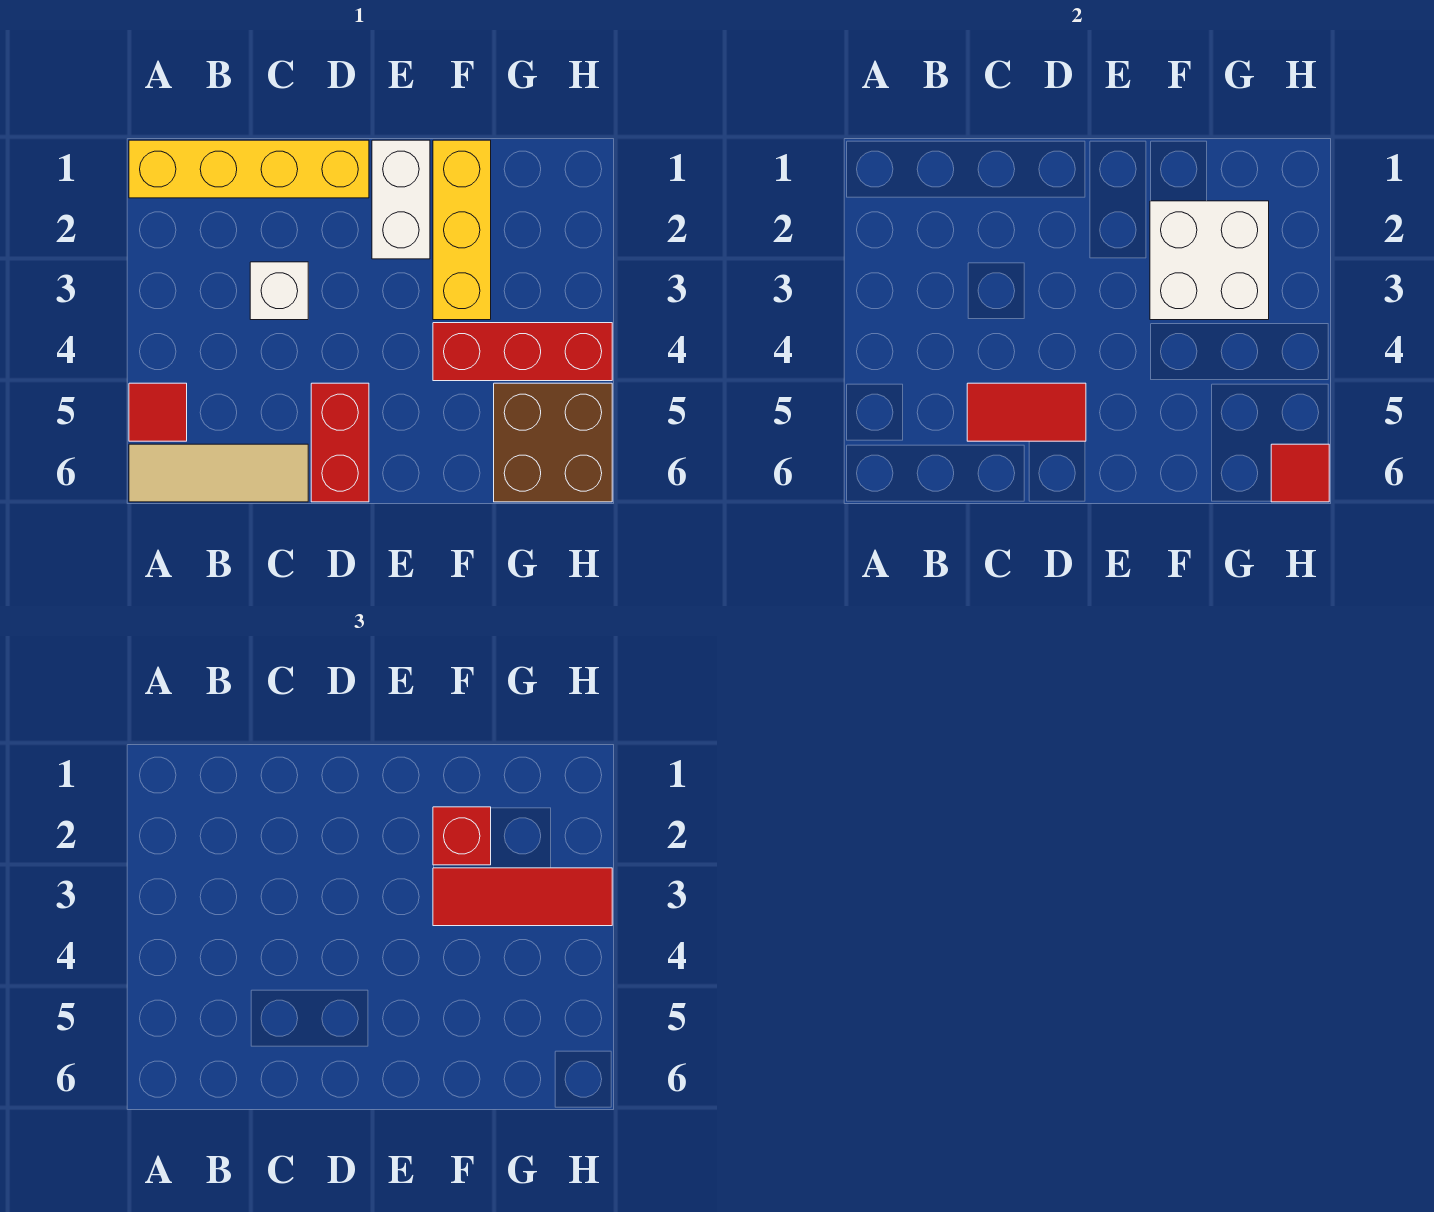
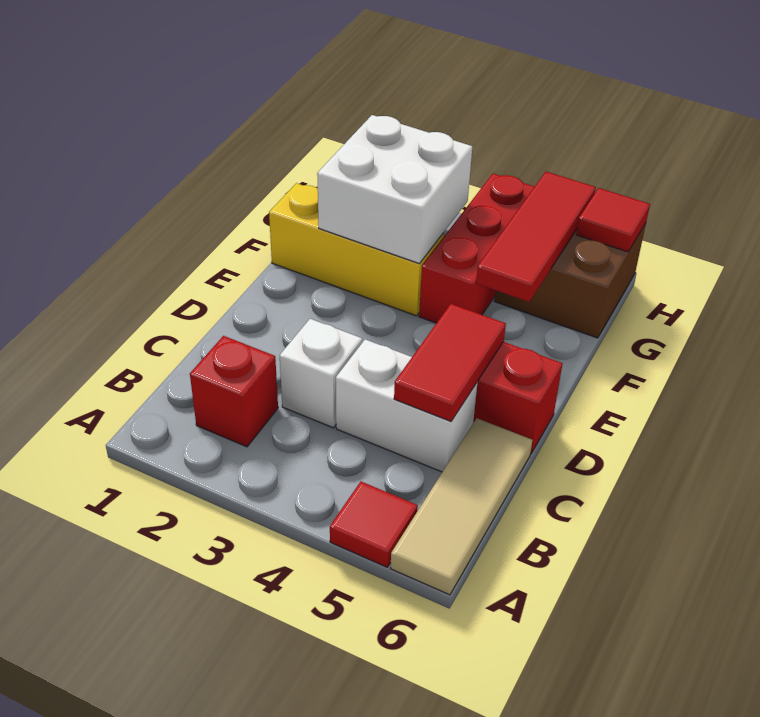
yellow brick A1:D1 level 1 -> none
white brick E1:E2 level 1 -> white brick C4:C5 level 1
red brick F2 level 3 -> red brick B2 level 1
red tile F3:H3 level 3 -> red tile F5:H5 level 2

